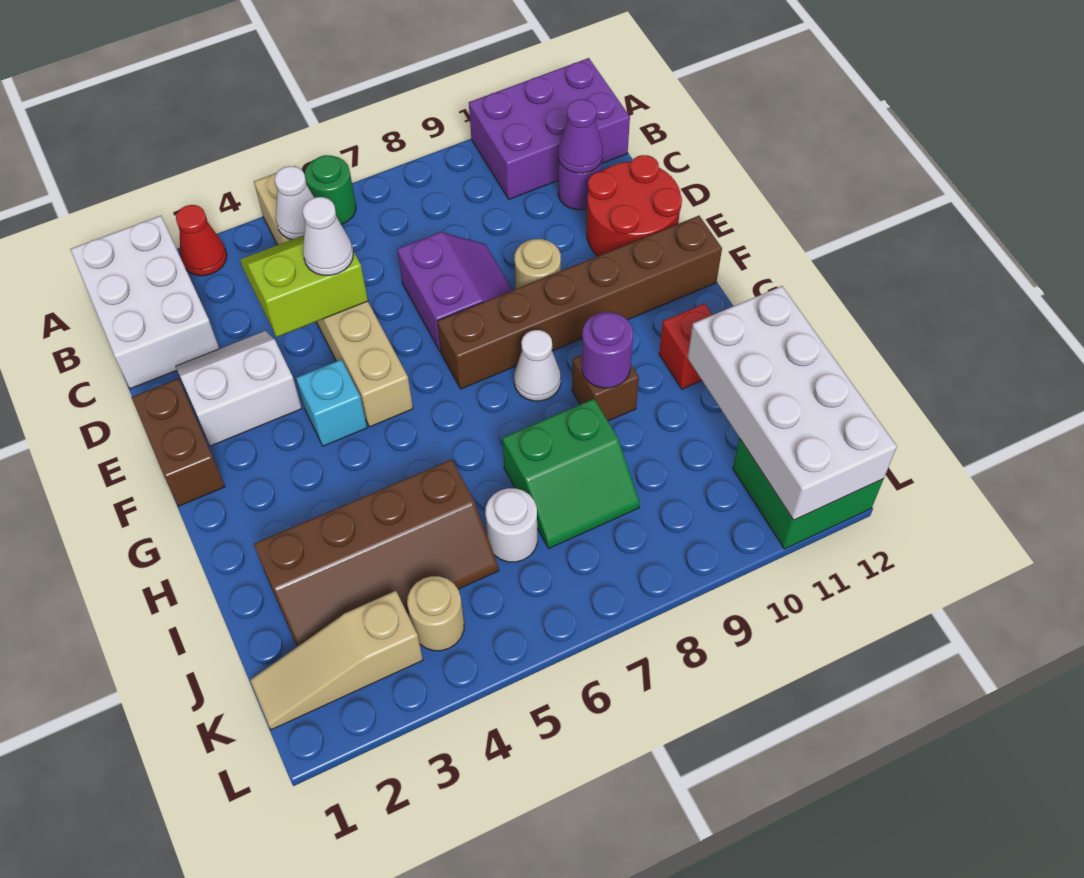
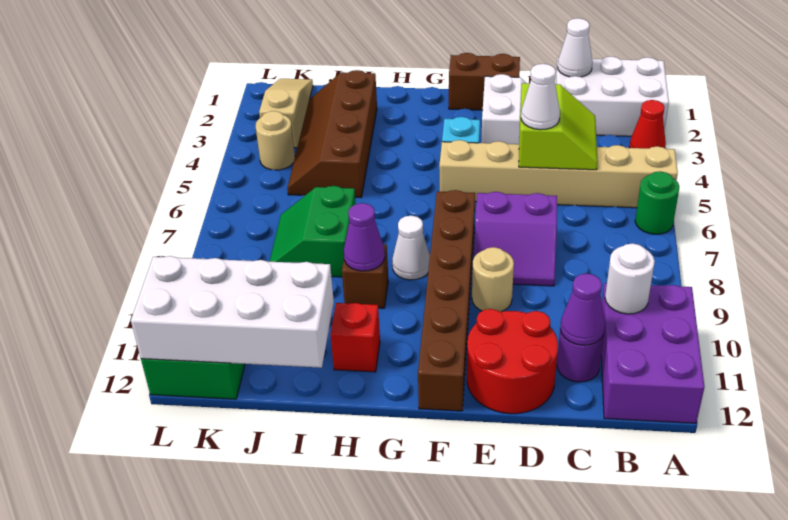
white cone B5 level 2 -> white cone C1 level 2
purple round brick H9 level 2 -> purple cone H9 level 2
white round brick J6 level 1 -> white round brick B10 level 2

